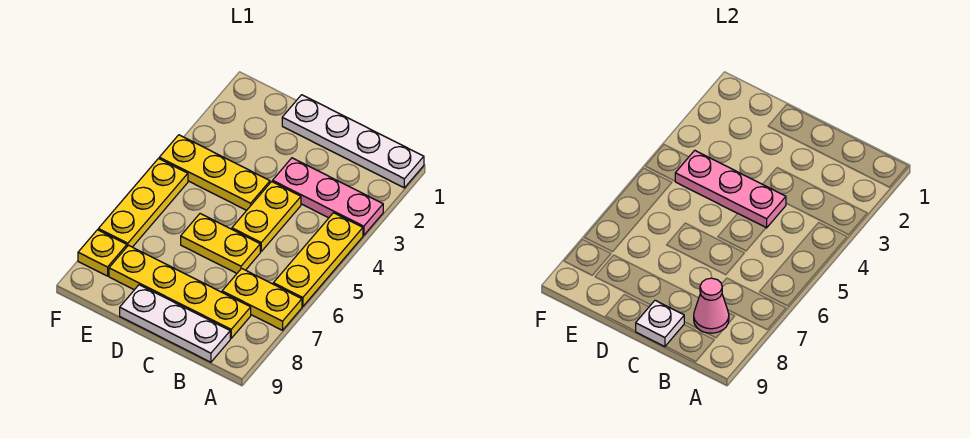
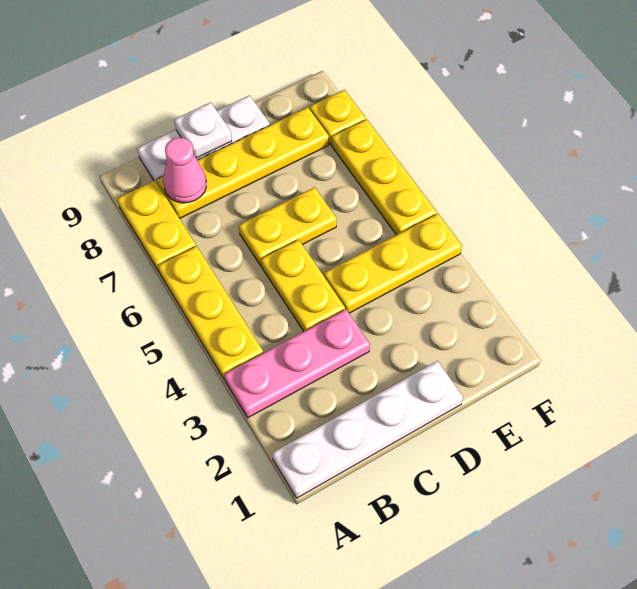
yellow plate A7:B7 level 1 -> yellow plate A7:A8 level 1
pink plate C4:E4 level 2 -> none

